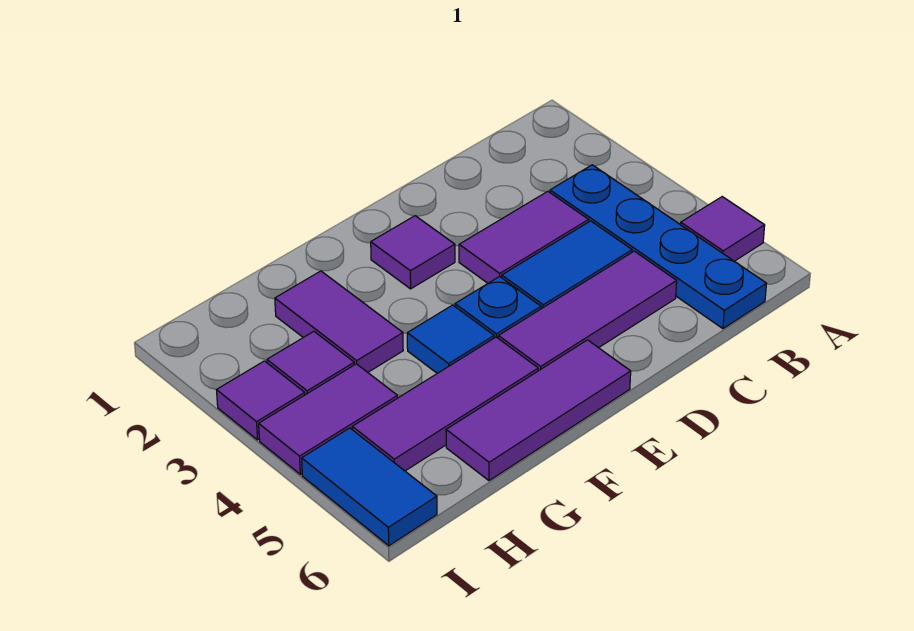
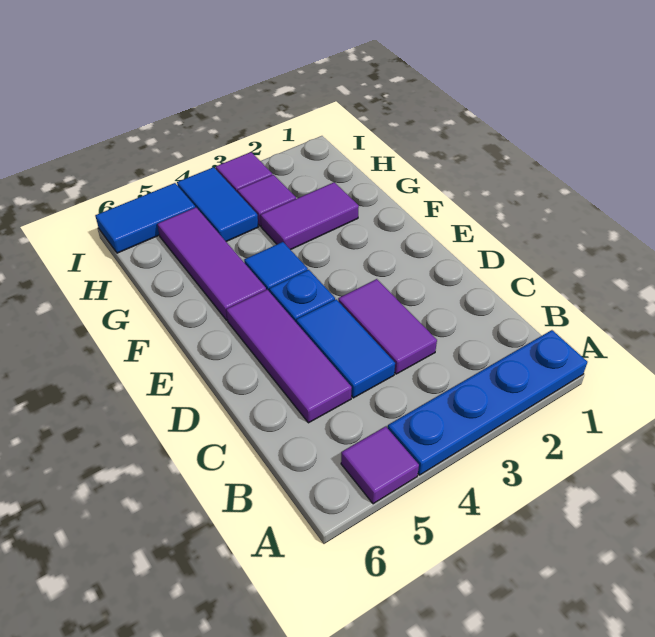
blue plate B3:B6 level 1 -> blue plate A1:A4 level 1
purple tile E2 level 1 -> none
purple tile E6:G6 level 1 -> none
purple tile H4:I4 level 1 -> blue tile H4:I4 level 1

